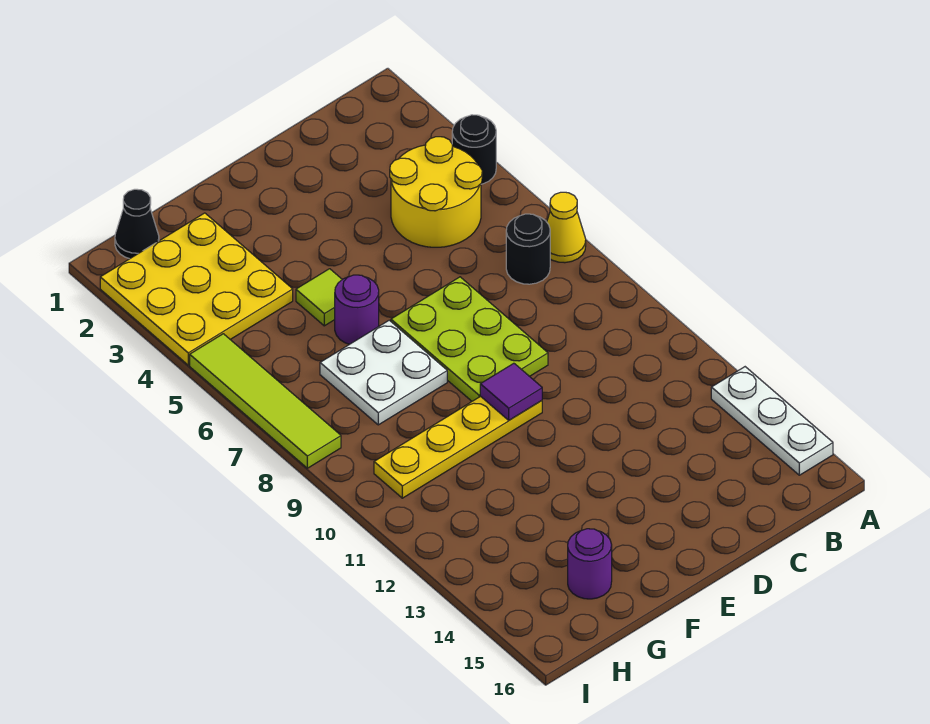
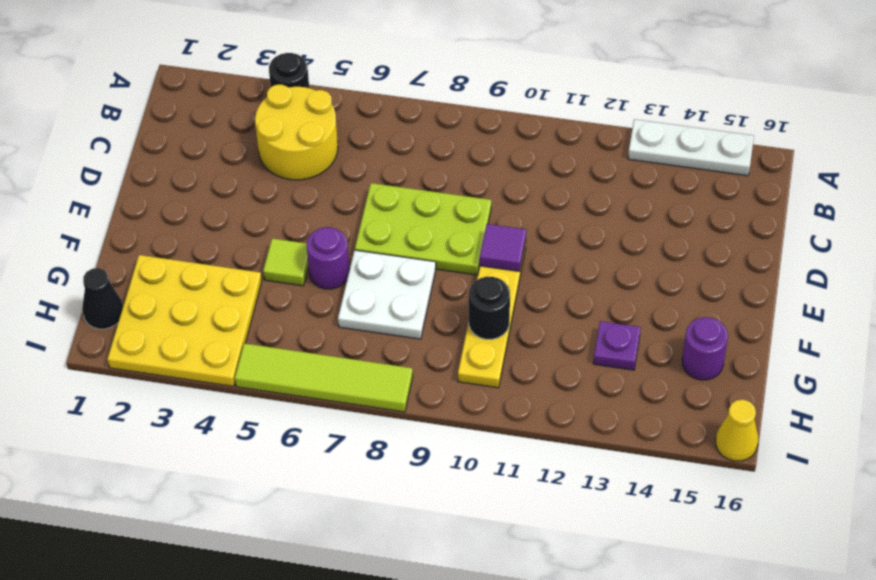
yellow cone A7 level 1 -> yellow cone I16 level 1
black round brick B7 level 1 -> black round brick G10 level 2
none -> purple plate G13 level 1

